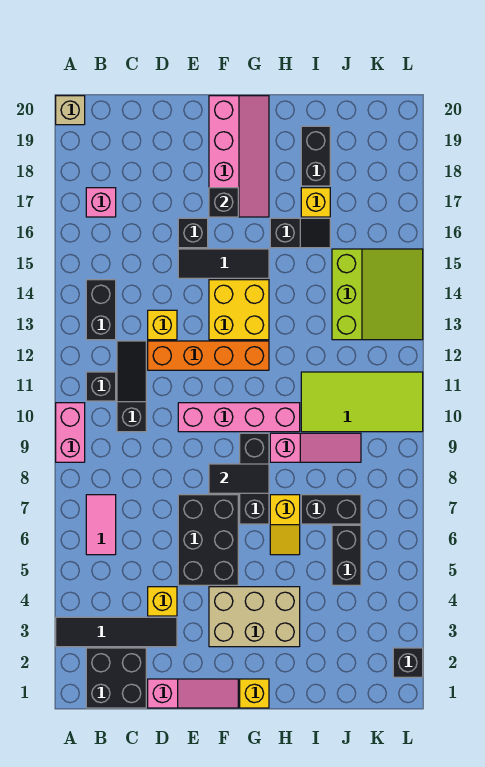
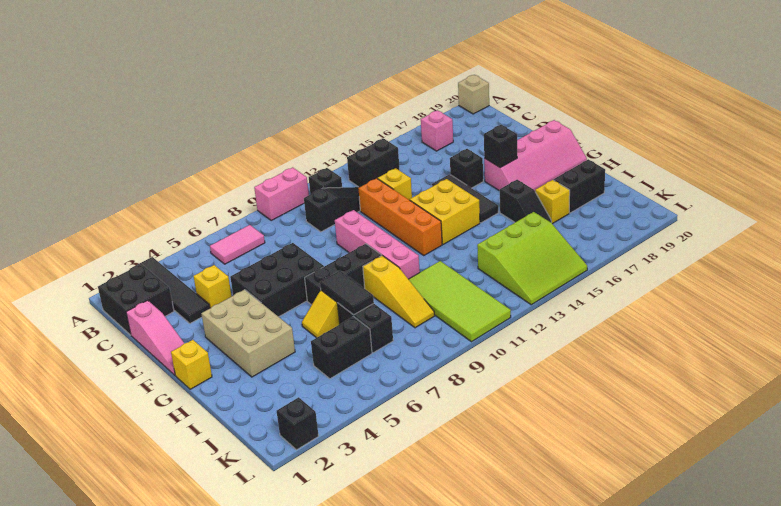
black tile F8:G8 level 2 -> black tile H7:I7 level 2
pink slope H9:J9 level 1 top H -> yellow slope H9:J9 level 1 top H

